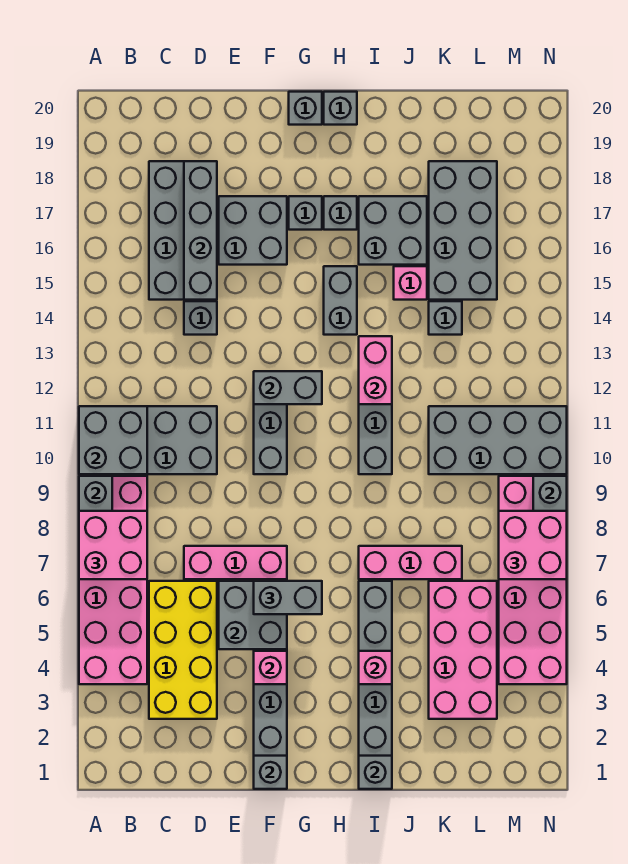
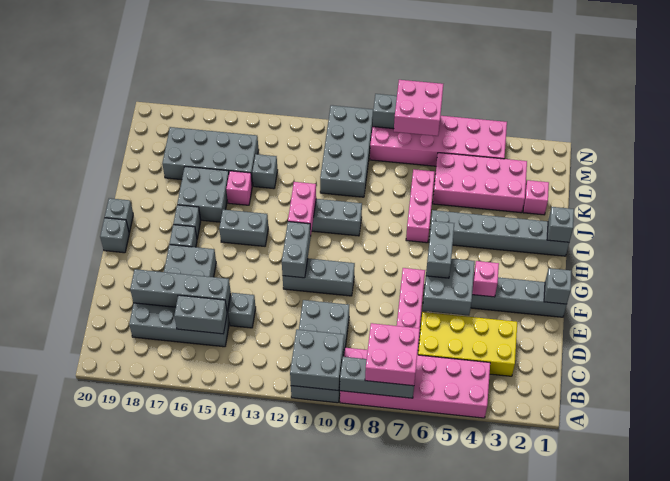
none -> grey brick C15:C16 level 2
pink brick I4 level 2 -> pink brick K2 level 1
pink brick I12:I13 level 2 -> pink brick H12:I12 level 2

